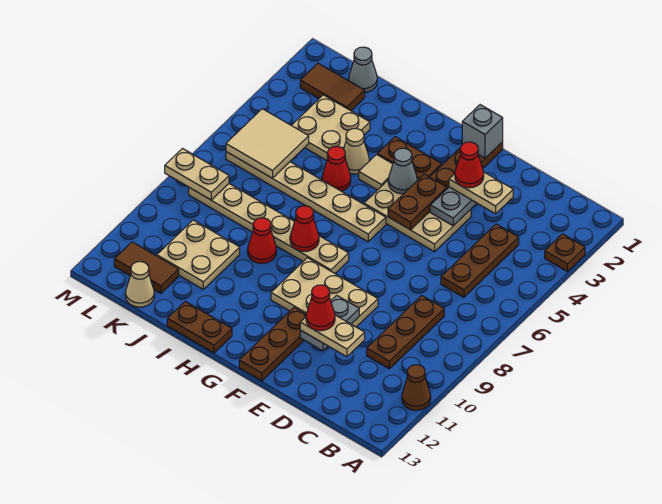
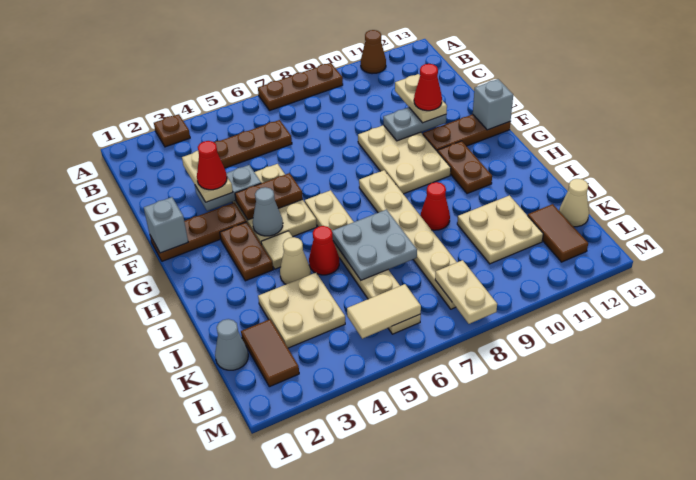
brown plate C8:C10 level 1 -> brown plate A7:A9 level 1
none -> grey brick F13 level 2
red cone H8 level 2 -> none
brown plate H13:I13 level 1 -> brown plate G11:H11 level 1
none -> grey plate I6:J7 level 2
tan tile K5:L6 level 2 -> tan tile L5:L6 level 2

